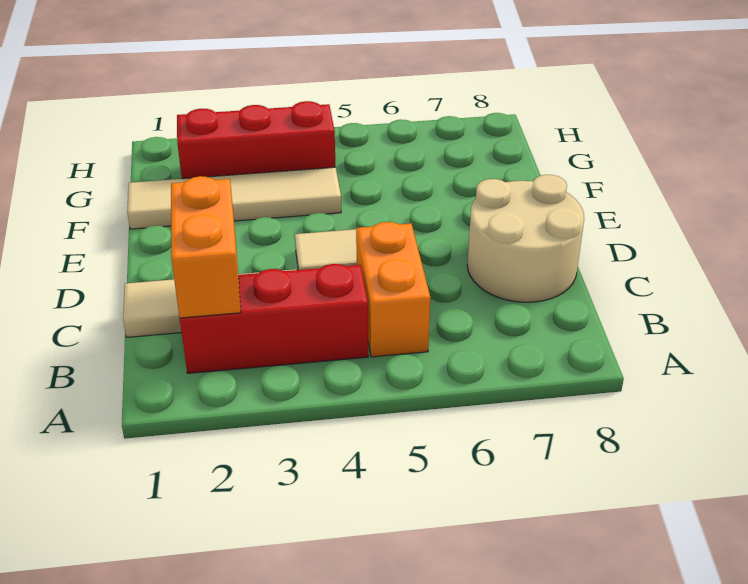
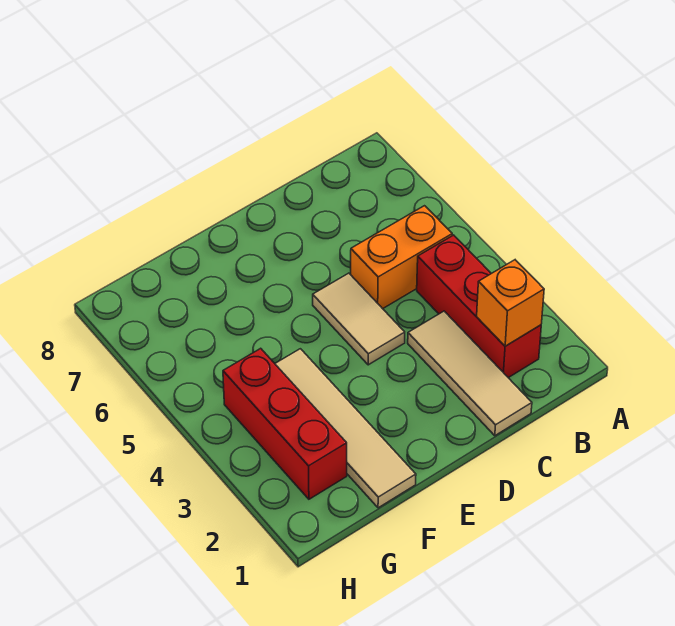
orange brick B2:C2 level 2 -> orange brick B2 level 2
tan round brick C7:D8 level 1 -> none

